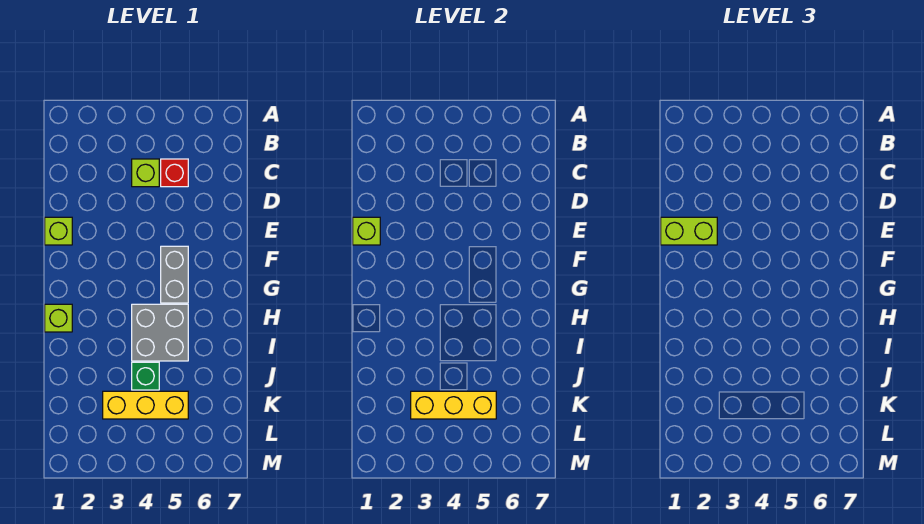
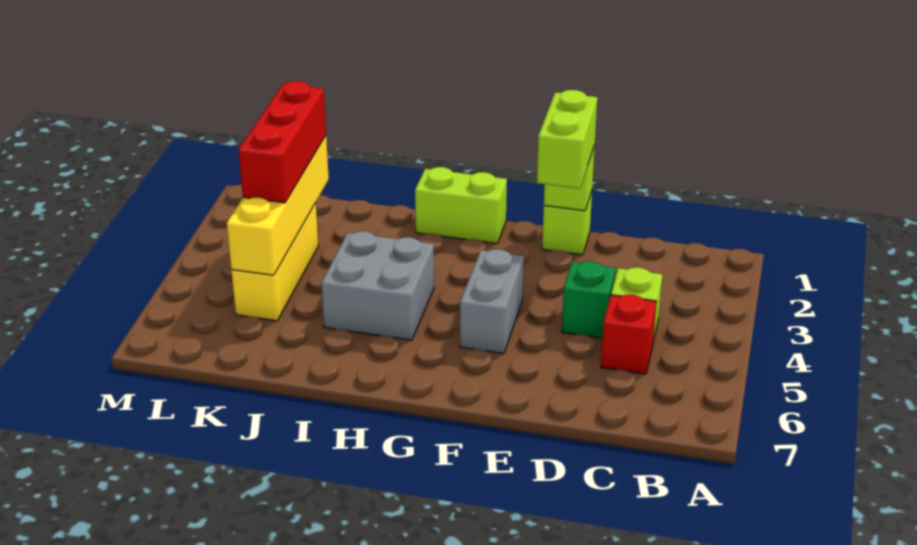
grey brick F5:G5 level 1 -> grey brick F4:F5 level 1
lime brick H1 level 1 -> lime brick G1:H1 level 1
green brick J4 level 1 -> green brick D4 level 1
none -> red brick K2:K4 level 3
yellow brick K3:K5 level 2 -> yellow brick K2:K5 level 2

